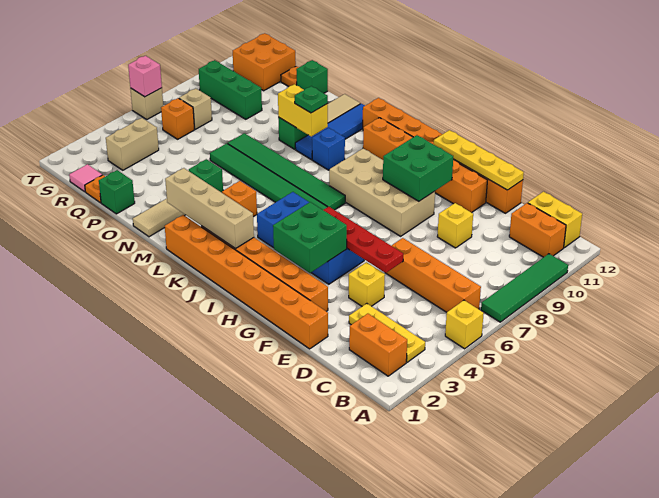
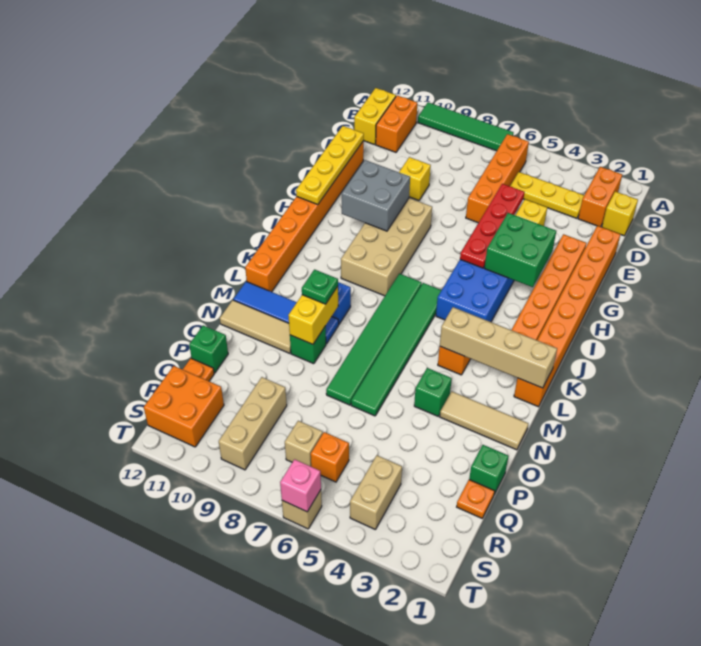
yellow brick A5 level 1 -> yellow brick C1 level 1
yellow plate B3:D3 level 1 -> yellow plate C3:C5 level 1
orange brick F11:K11 level 1 -> none
green brick G9:H10 level 2 -> grey brick G9:H10 level 2
tan brick J2:M2 level 2 -> tan brick L1:L4 level 2
green brick Q9:S9 level 1 -> tan brick Q9:S9 level 1
pink tile R1 level 1 -> none
tan brick R3:R4 level 1 -> tan brick R4:S4 level 1

